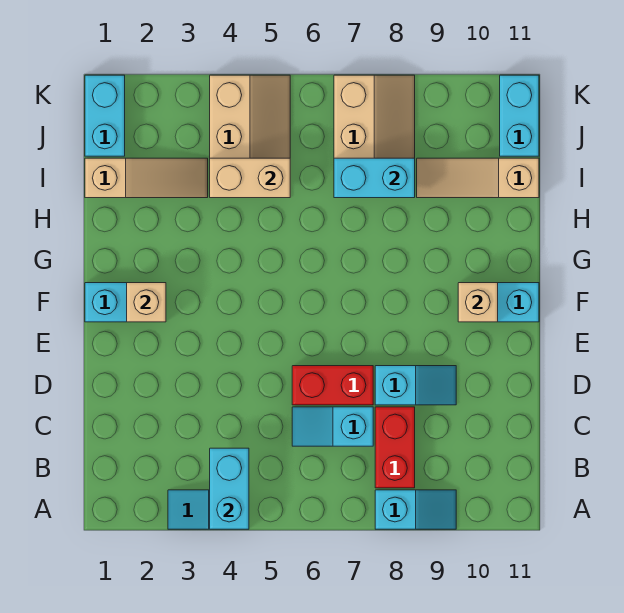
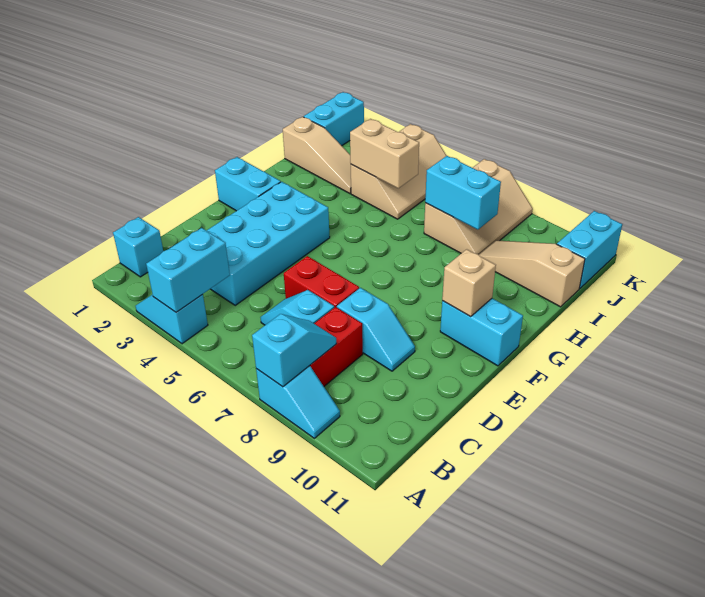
none -> cyan slope A8:B8 level 2 top A
none -> cyan brick B1 level 1
none -> cyan brick C3:F4 level 1
tan brick F2 level 2 -> none

